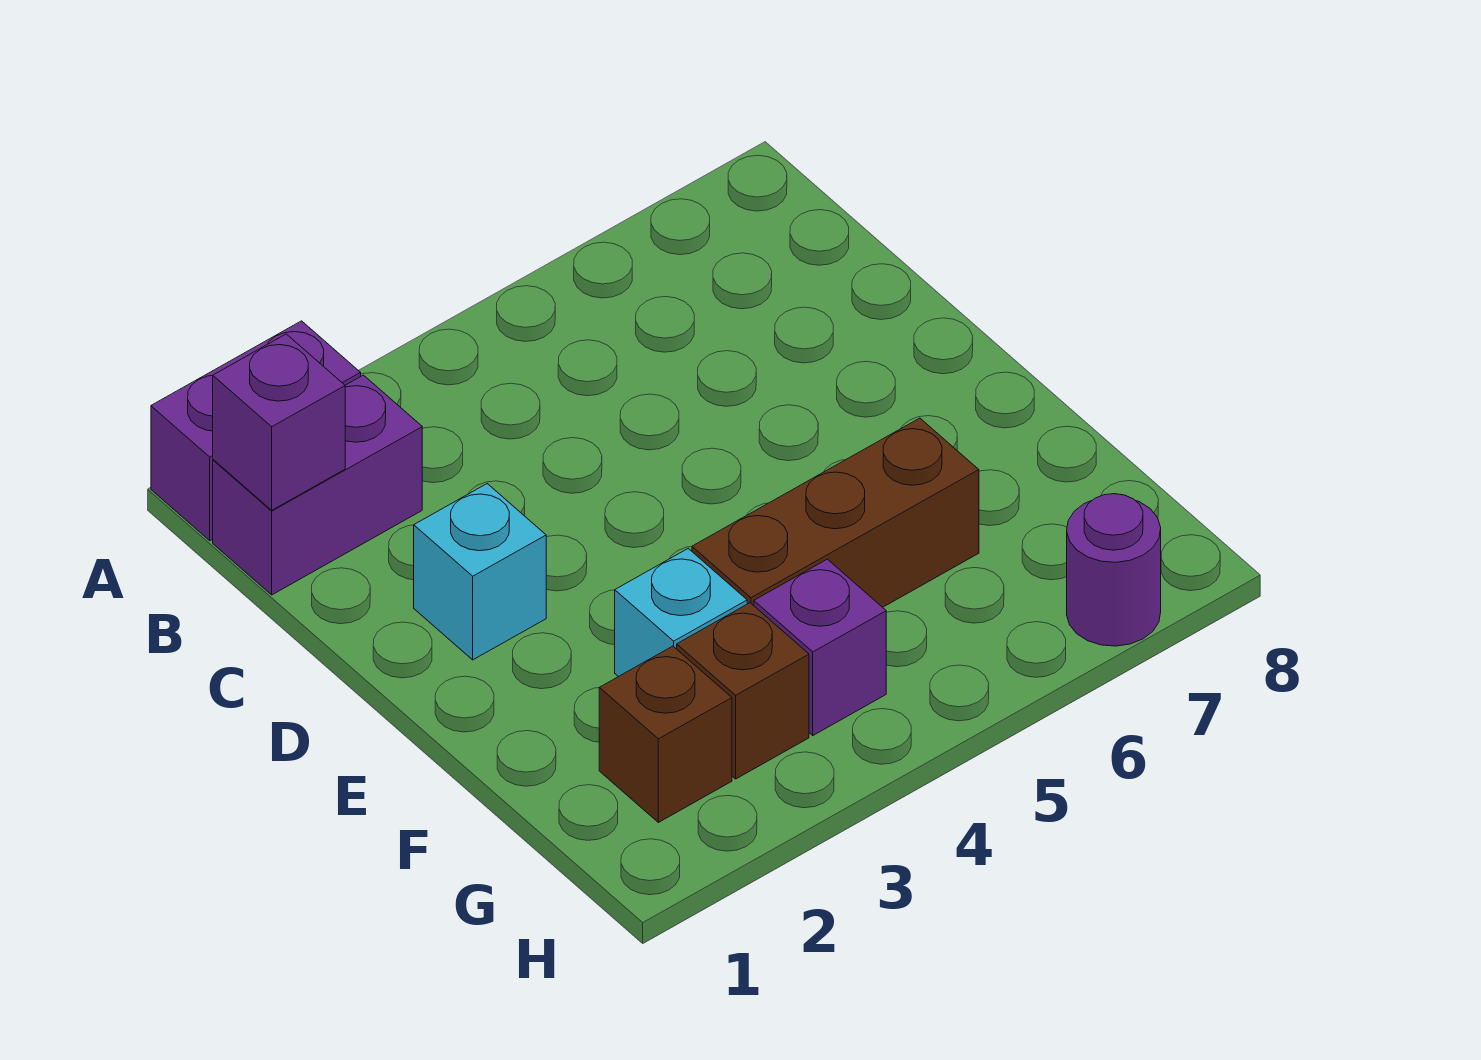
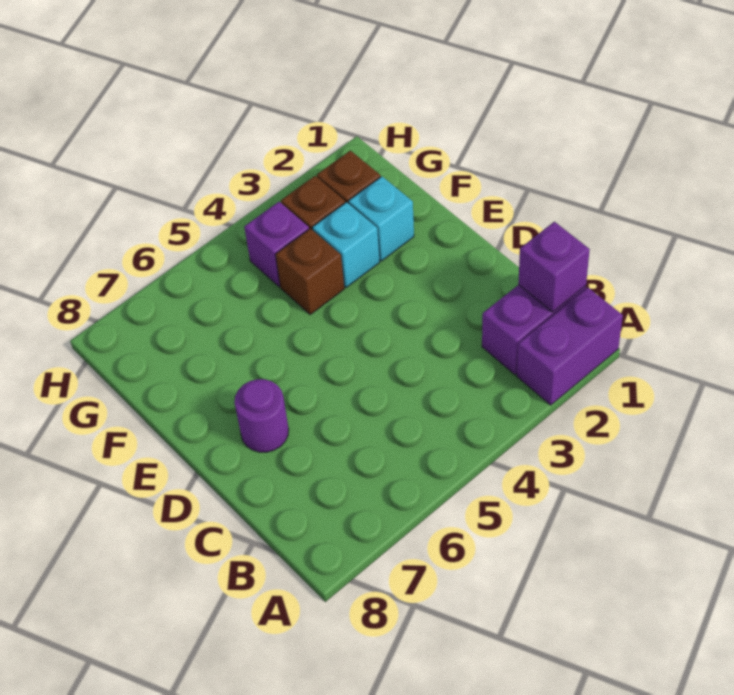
cyan brick D2 level 1 -> cyan brick F2 level 1
brown brick F4:F6 level 1 -> brown brick F4 level 1
purple round brick H7 level 1 -> purple round brick D7 level 1

